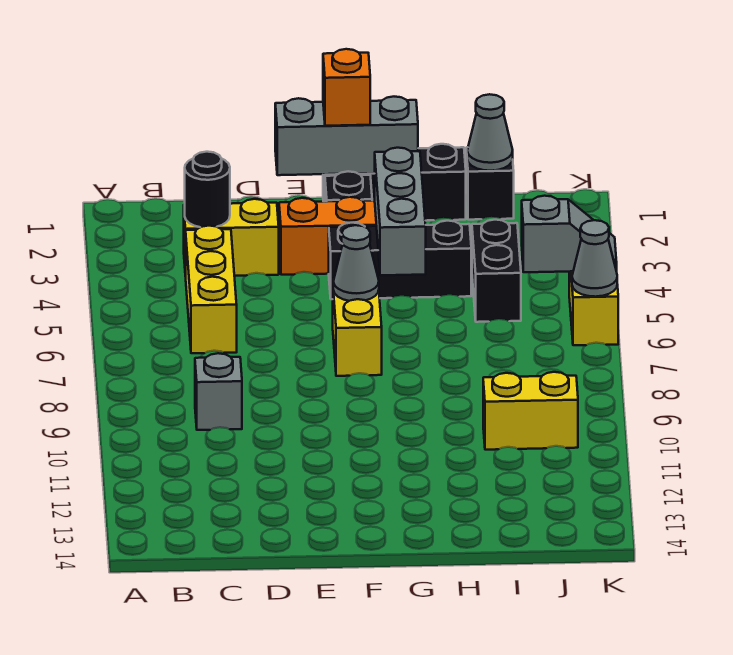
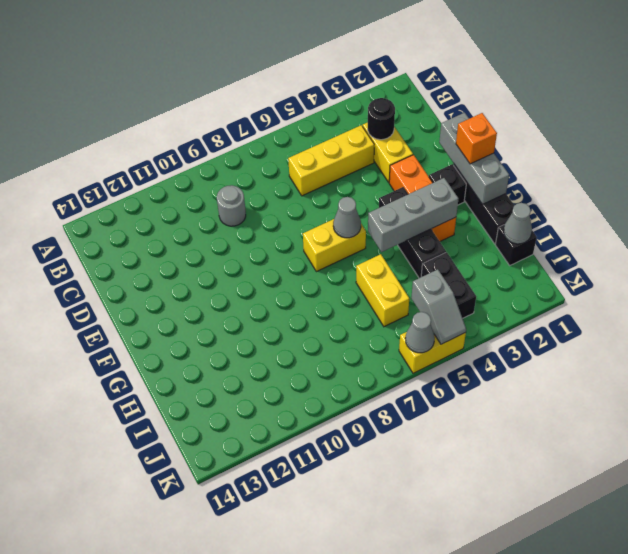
grey brick C9 level 1 -> grey round brick C9 level 1
black brick I4:I5 level 1 -> black brick I4:J4 level 1
yellow brick I10:J10 level 1 -> yellow brick H6:I6 level 1

